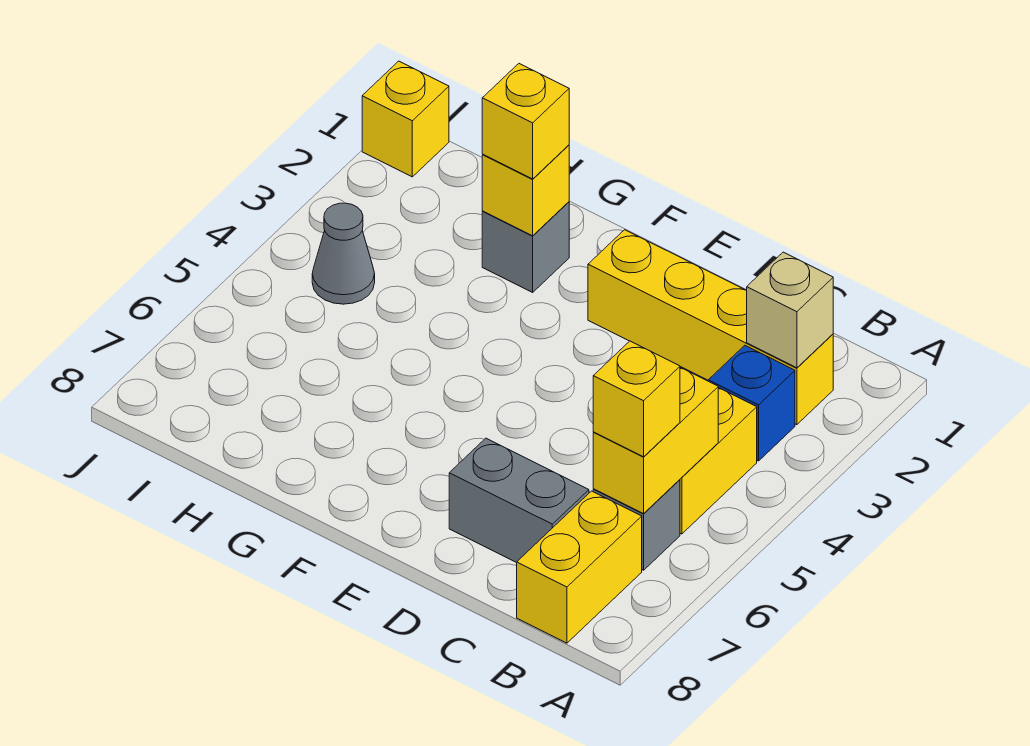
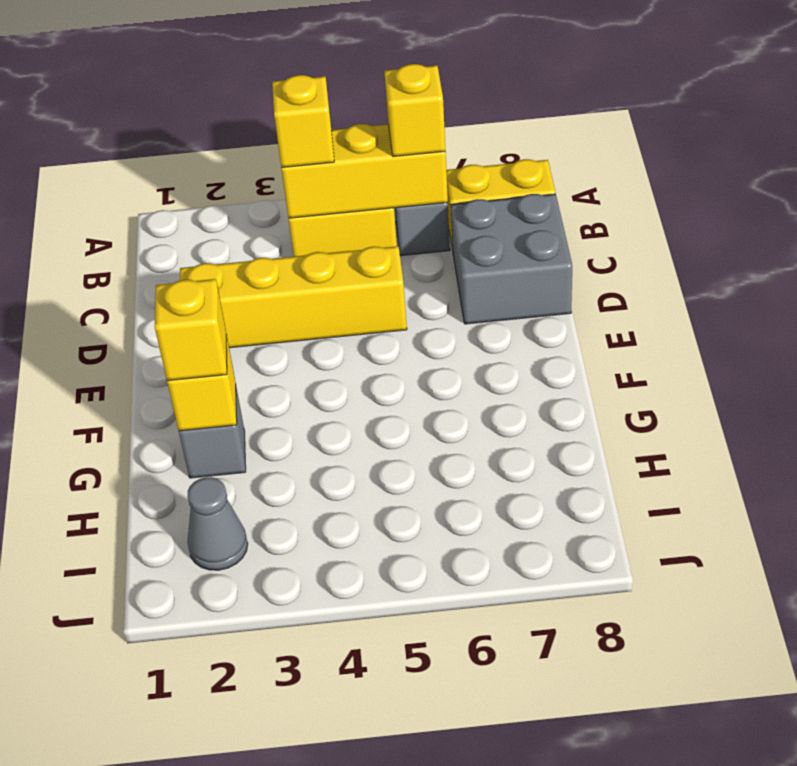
yellow brick B2:E2 level 1 -> yellow brick D2:D5 level 1
tan brick B2 level 2 -> none
blue brick B3 level 1 -> none
yellow brick B5:B6 level 2 -> yellow brick B4:B6 level 2
grey brick C7:D7 level 1 -> grey brick C7:D8 level 1
grey cone I4 level 1 -> grey cone I2 level 1
yellow brick J1 level 1 -> yellow brick B4 level 3

